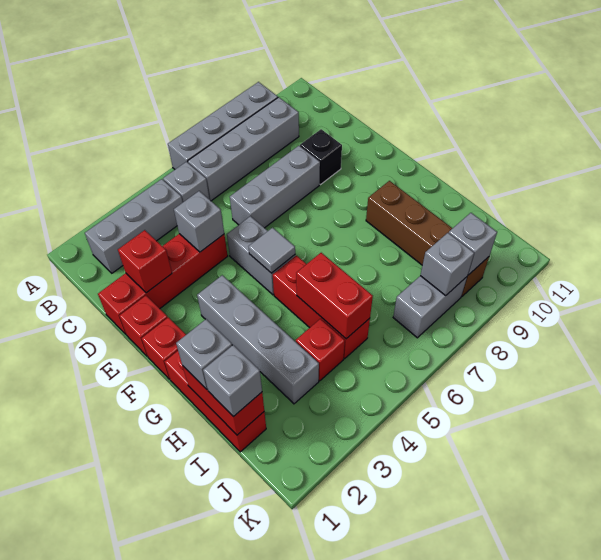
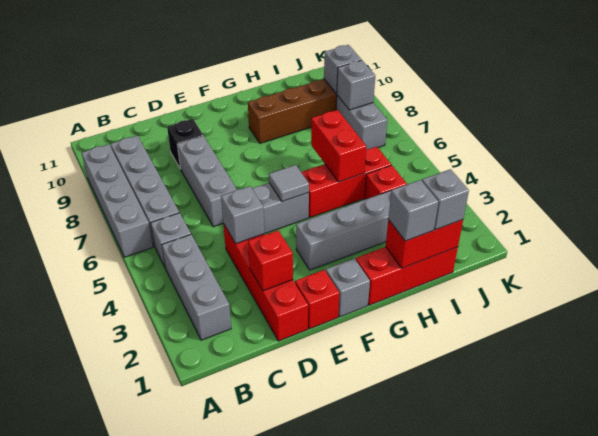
red brick F1 level 1 -> grey brick F1 level 1
red brick H5:I5 level 2 -> red brick H5:H6 level 2

